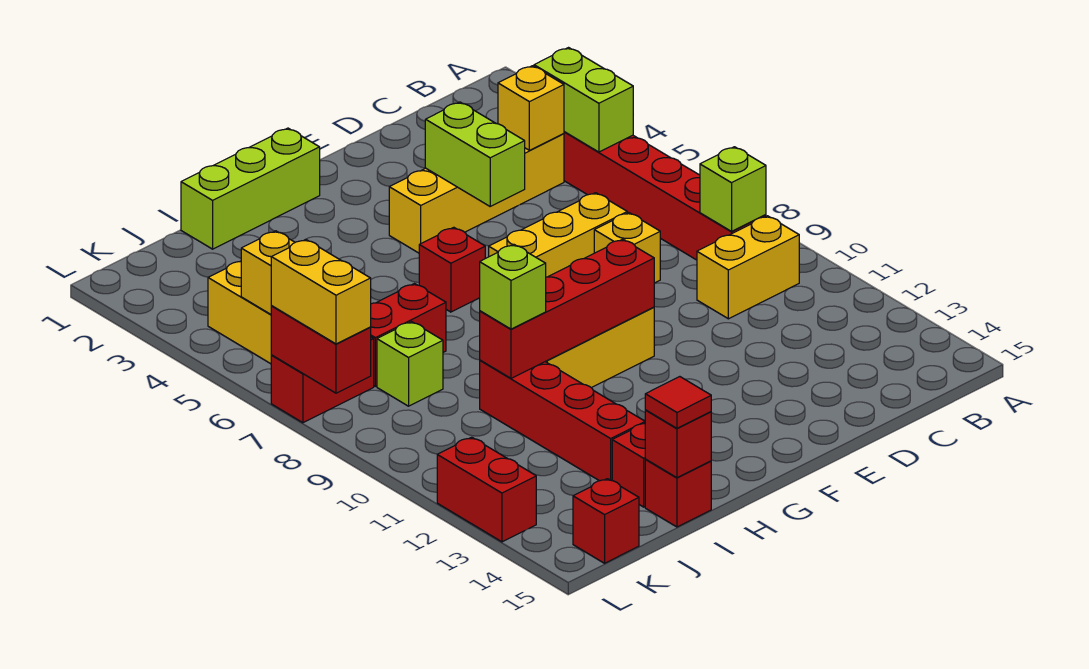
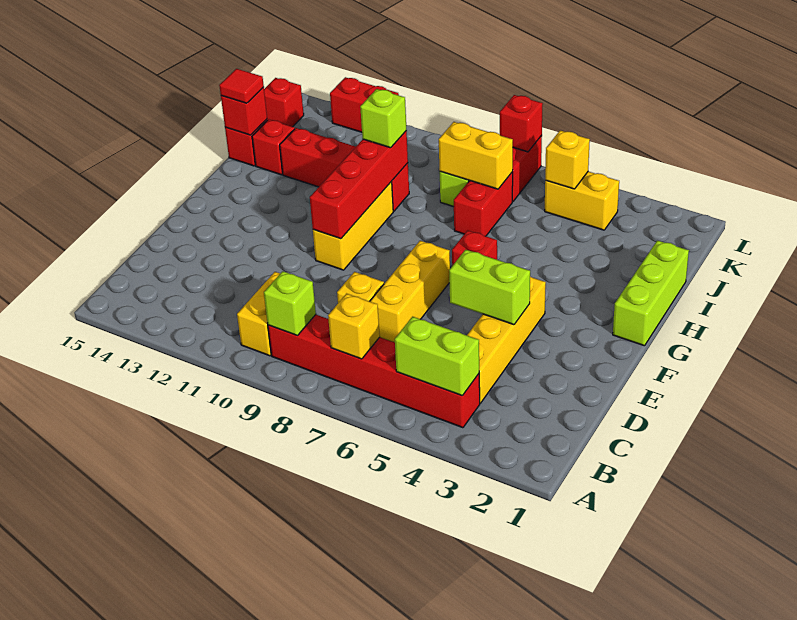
yellow brick C4 level 2 -> yellow brick B7 level 2
red brick L7:L8 level 2 -> red brick L7 level 2
yellow brick L7:L8 level 3 -> yellow brick J7:J8 level 2

